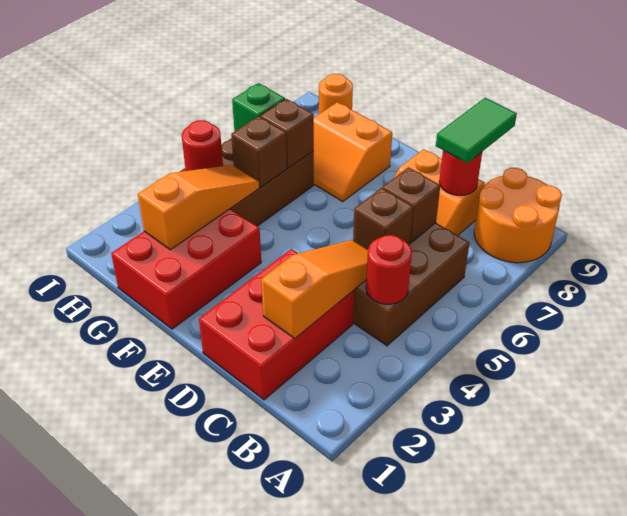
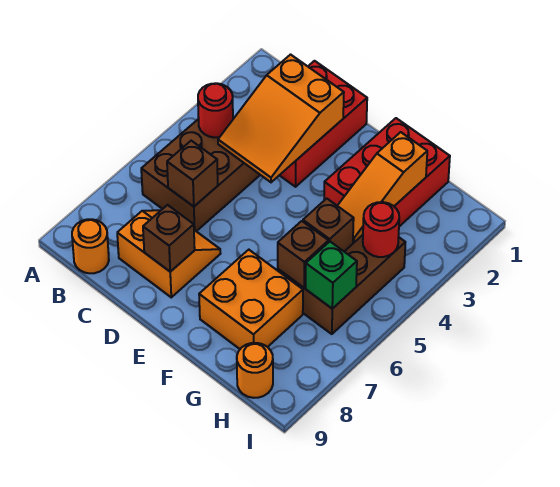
orange round brick A8:B9 level 1 -> orange round brick B9 level 1
orange slope C2:C4 level 2 top 2 -> orange slope C2:D4 level 2 top 2
brown brick C5 level 2 -> brown brick D8 level 2
red round brick C8 level 2 -> none
green tile C8:C9 level 3 -> none
orange slope F7:G8 level 1 top 8 -> orange brick F7:G8 level 1

